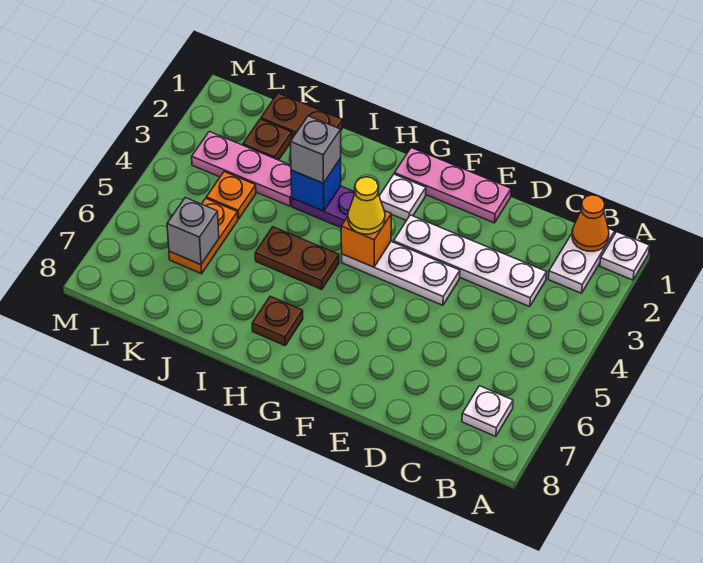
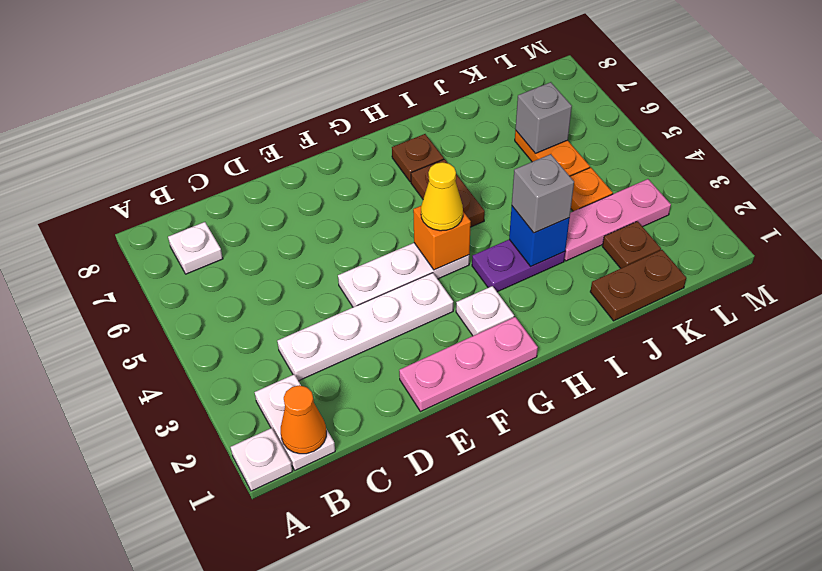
brown plate H5:I5 level 1 -> brown plate H5:H6 level 1

